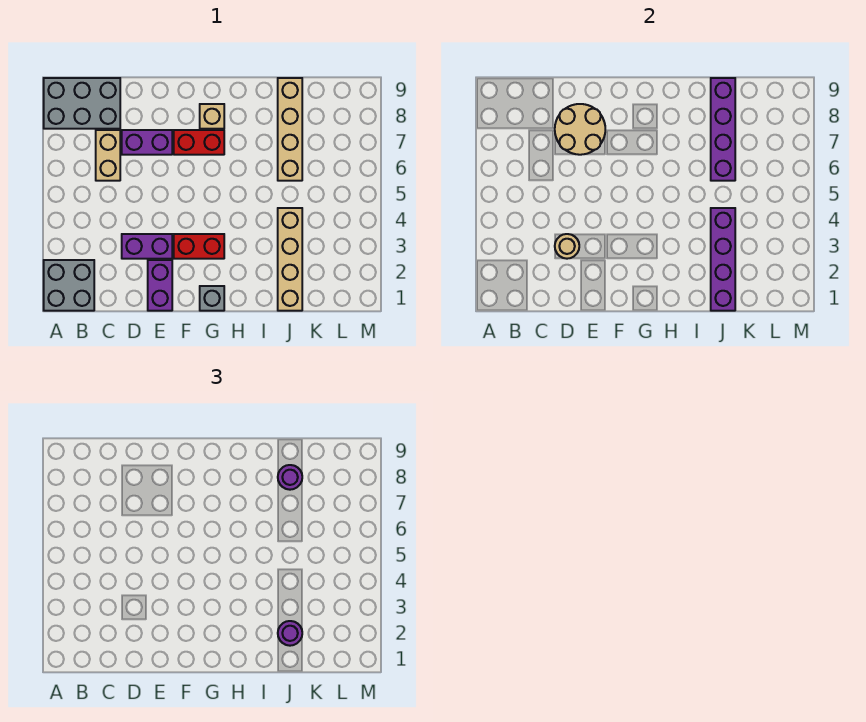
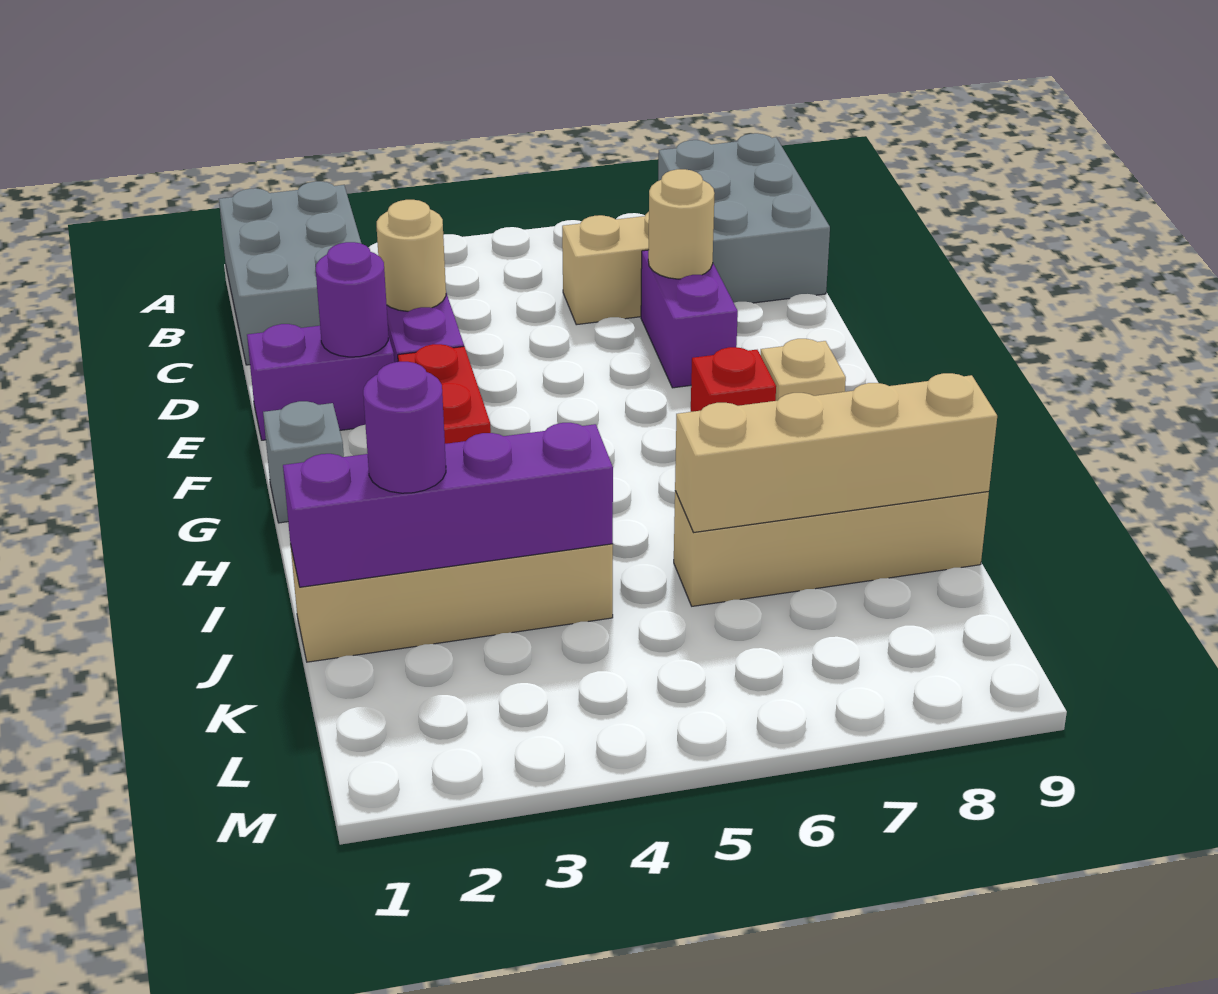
grey brick A1:B2 level 1 -> grey brick A1:C2 level 1
tan round brick D7:E8 level 2 -> tan round brick D7 level 2
red brick F7:G7 level 1 -> red brick G7 level 1
purple brick J6:J9 level 2 -> tan brick J6:J9 level 2
purple round brick J8 level 3 -> purple round brick E2 level 2

